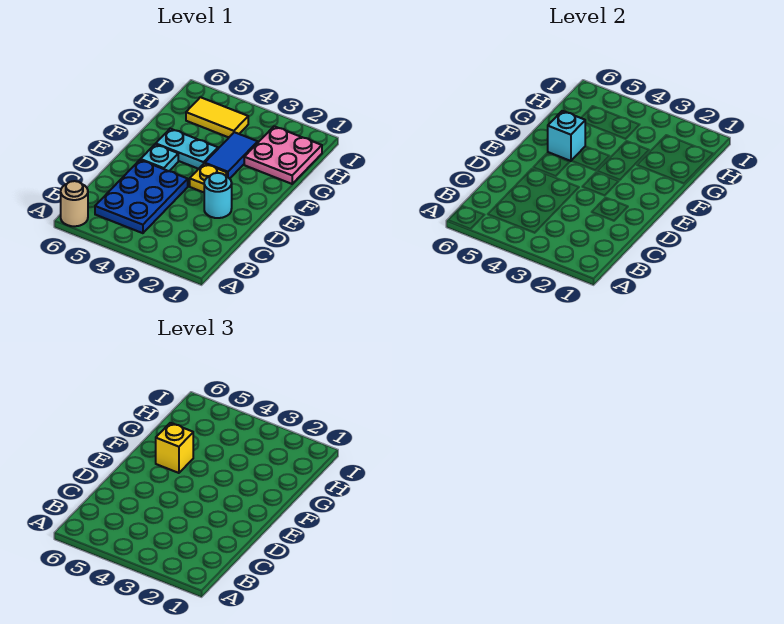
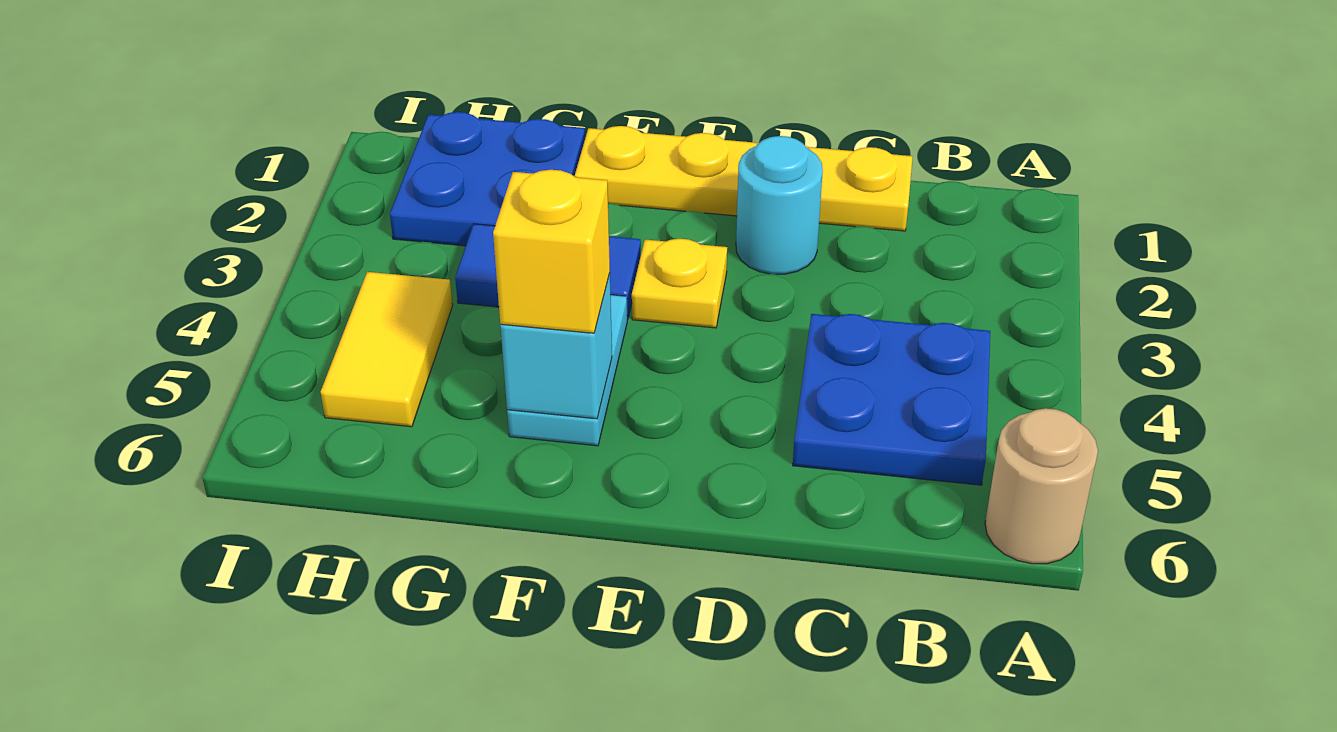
blue plate B4:D5 level 1 -> blue plate B4:C5 level 1
none -> yellow plate C1:F1 level 1
cyan plate E5 level 1 -> none
pink plate G1:H2 level 1 -> blue plate G1:H2 level 1

